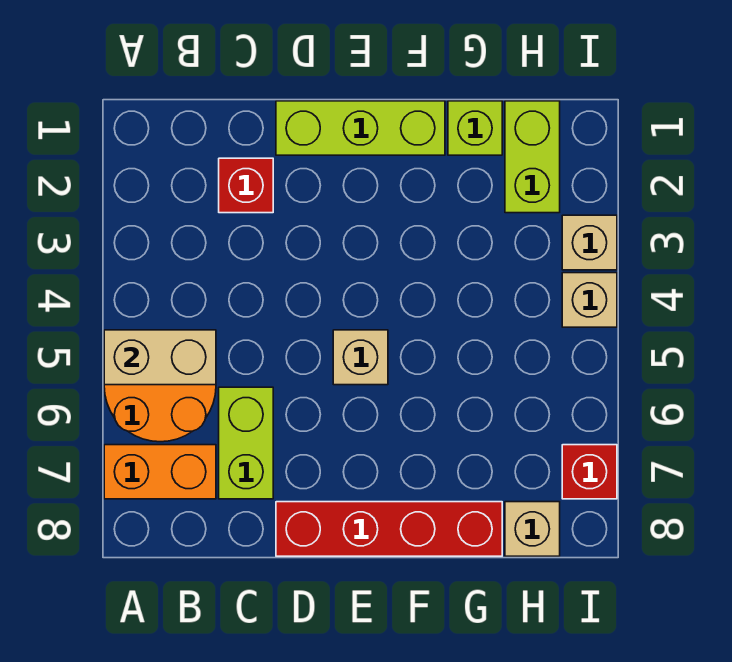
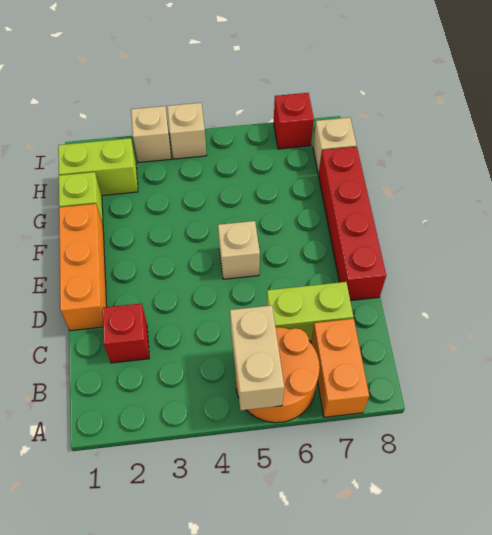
lime brick D1:F1 level 1 -> orange brick D1:F1 level 1

